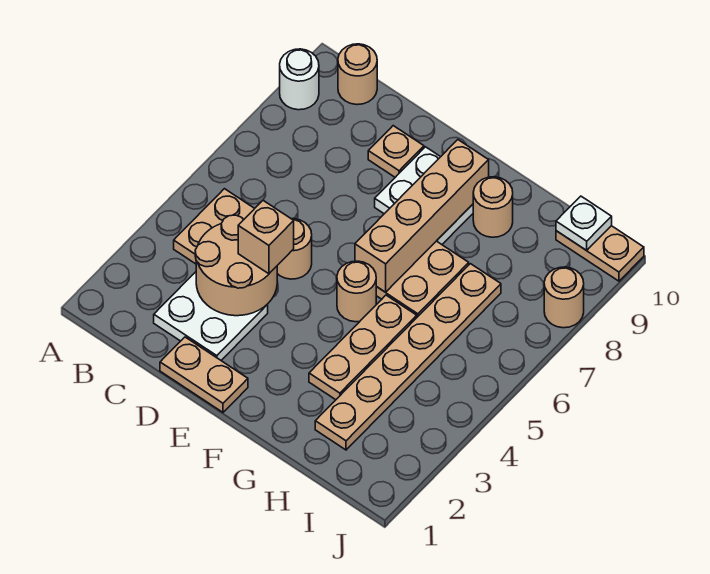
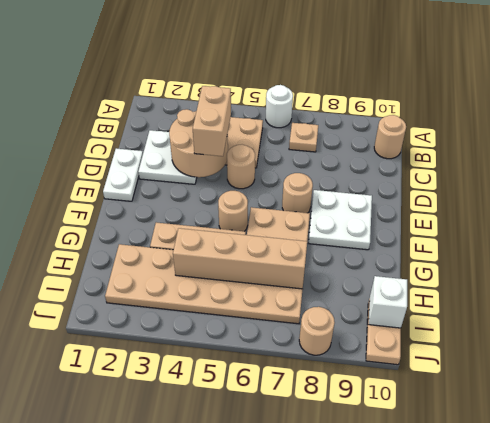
white round brick A9 level 1 -> white round brick A6 level 1
tan plate D1:E1 level 1 -> white plate D1:E1 level 1
tan brick D4 level 3 -> tan brick C4:D4 level 3
tan plate D9 level 1 -> tan plate B7 level 1
tan brick F6:F9 level 2 -> tan brick H4:H7 level 2
tan round brick G9 level 1 -> tan round brick E7 level 1
tan plate H2:H7 level 1 -> tan plate H2:I7 level 1
white plate I10 level 2 -> white brick I10 level 2

